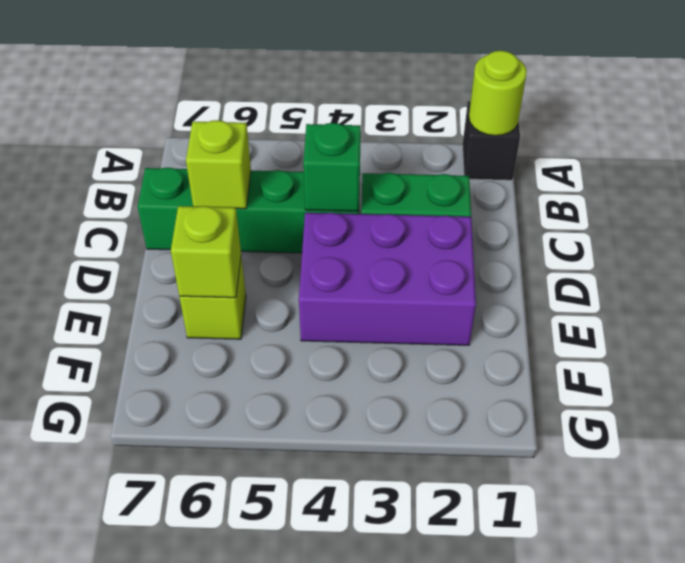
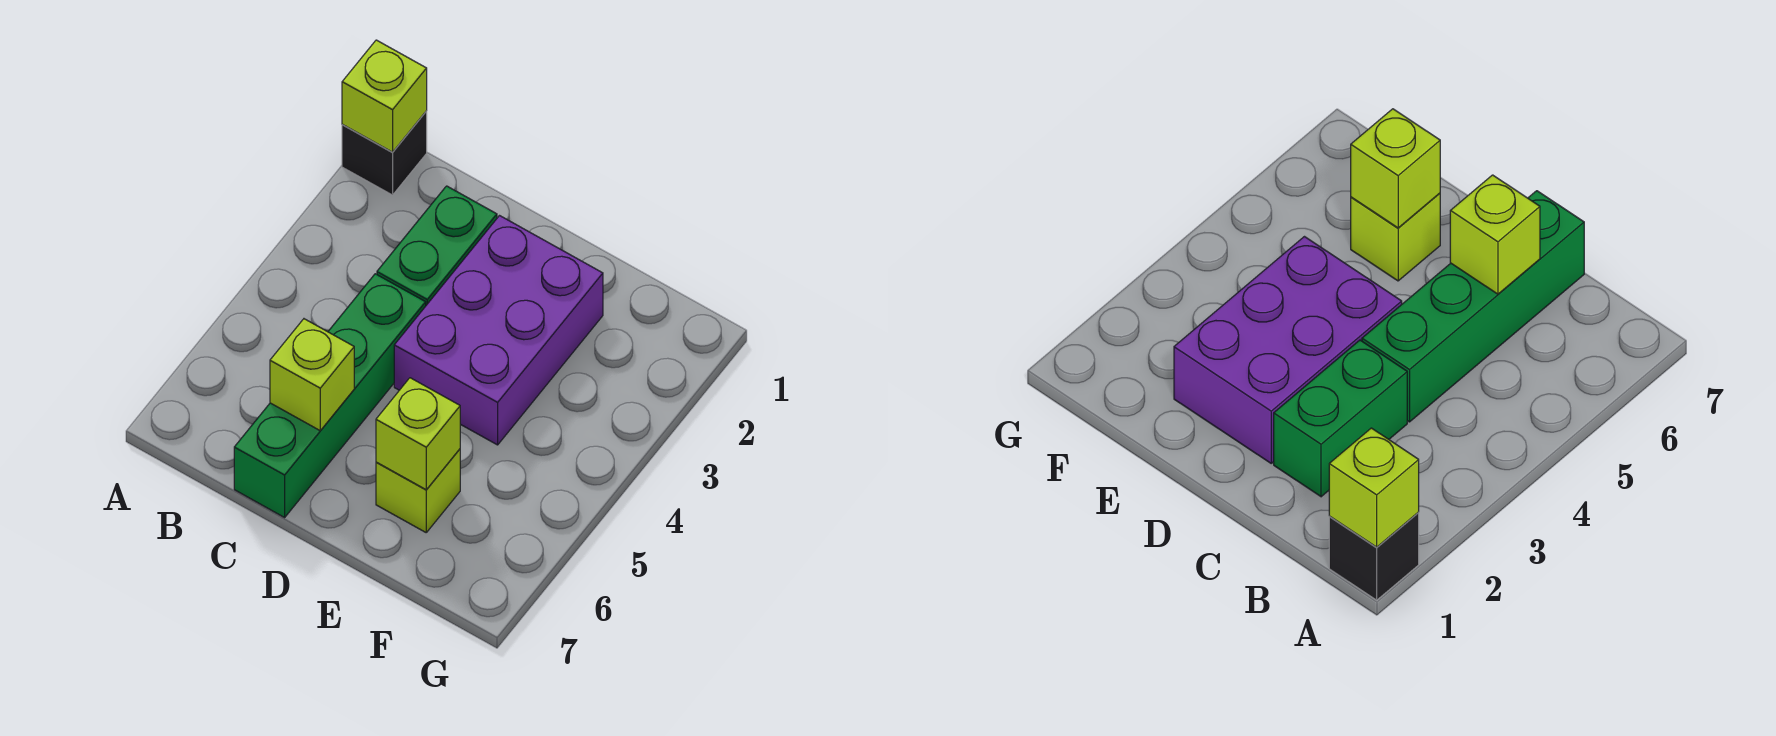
lime round brick A1 level 2 -> lime brick A1 level 2
green brick C4 level 2 -> none

